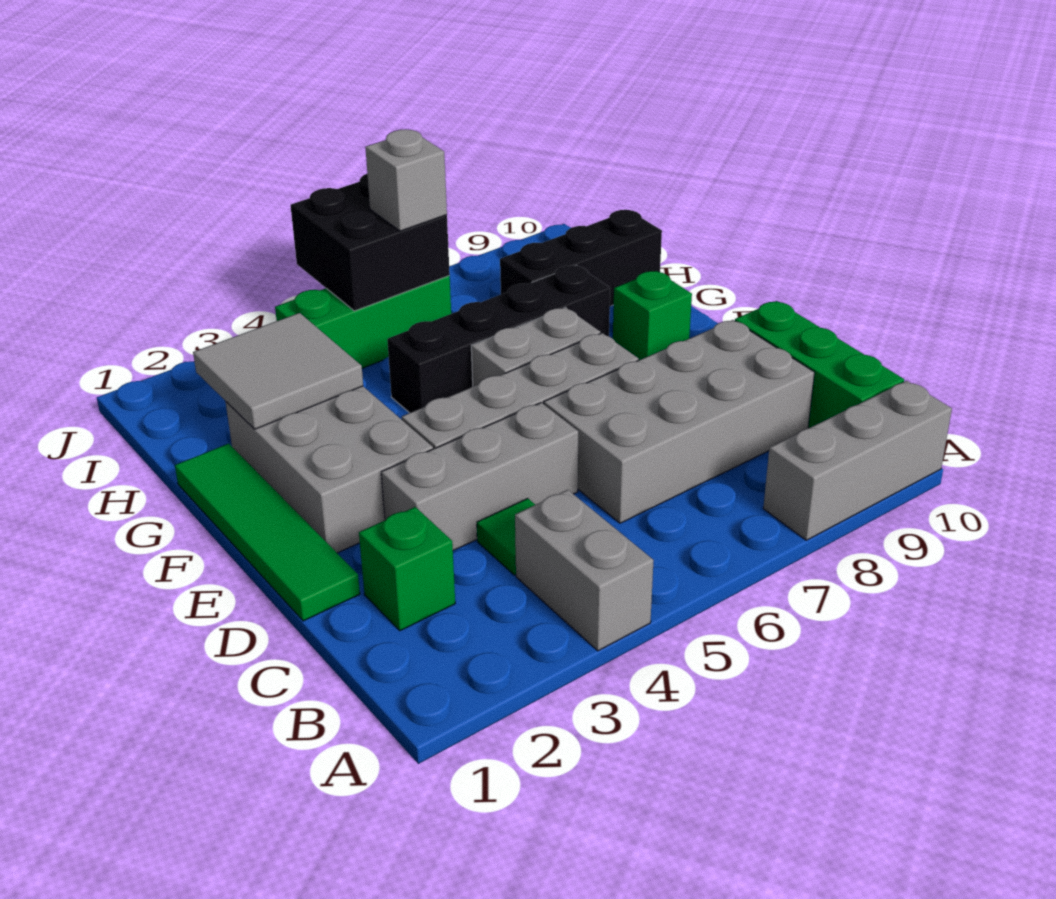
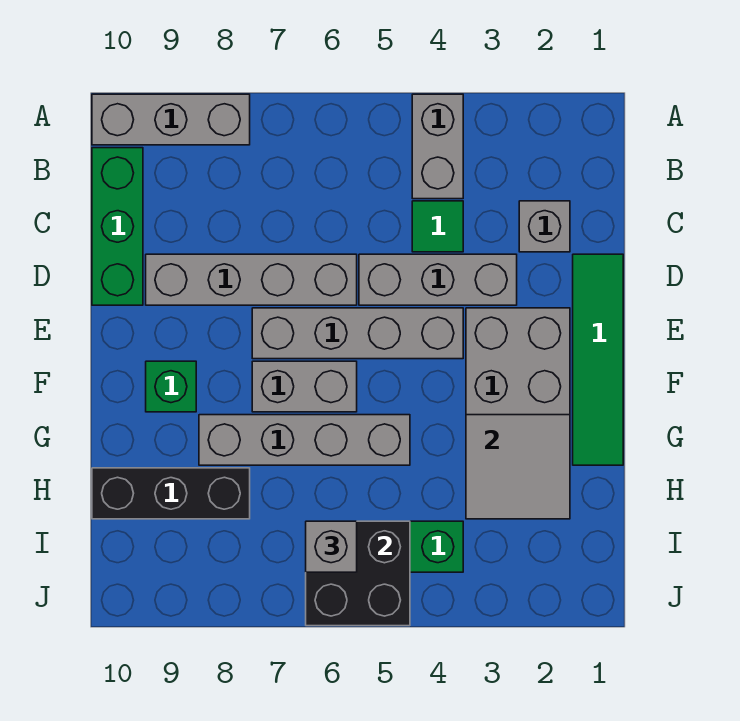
green brick C2 level 1 -> grey brick C2 level 1
grey brick C6:D9 level 1 -> grey brick D6:D9 level 1
black brick G5:G8 level 1 -> grey brick G5:G8 level 1

